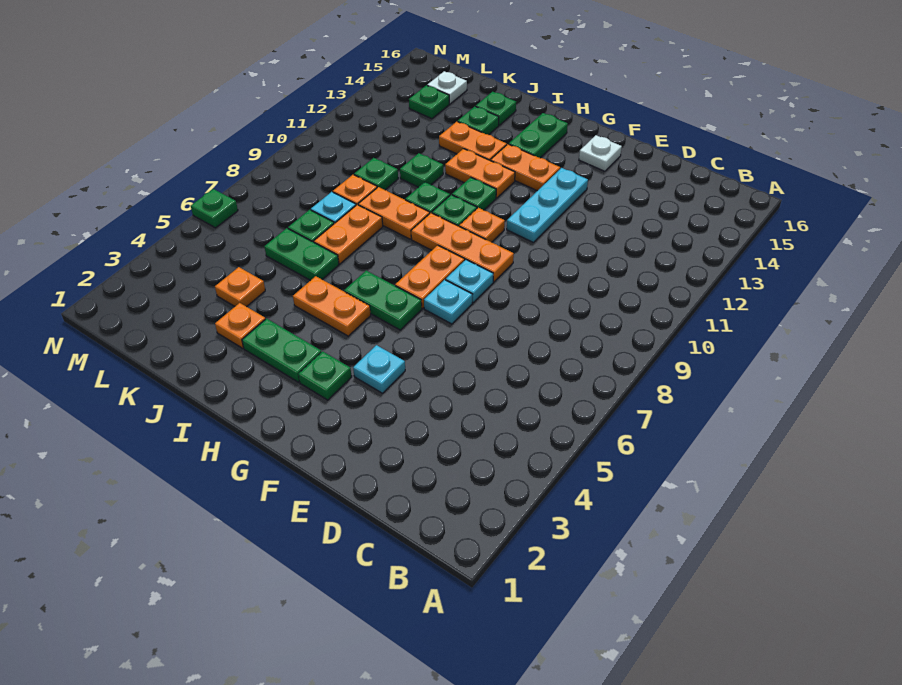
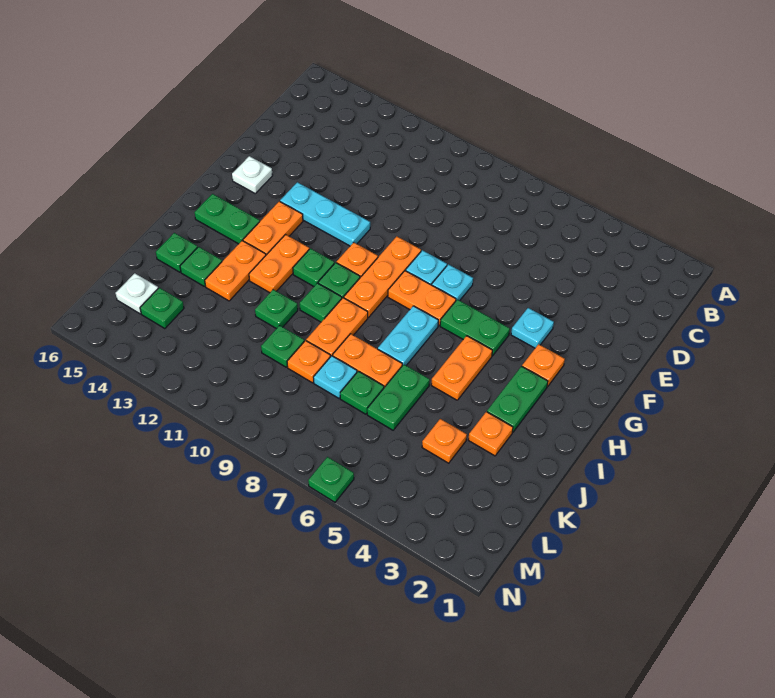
green plate G3 level 1 -> orange plate G3 level 1
green plate G6:H6 level 1 -> green plate G5:G6 level 1
none -> cyan plate H7:I7 level 1

